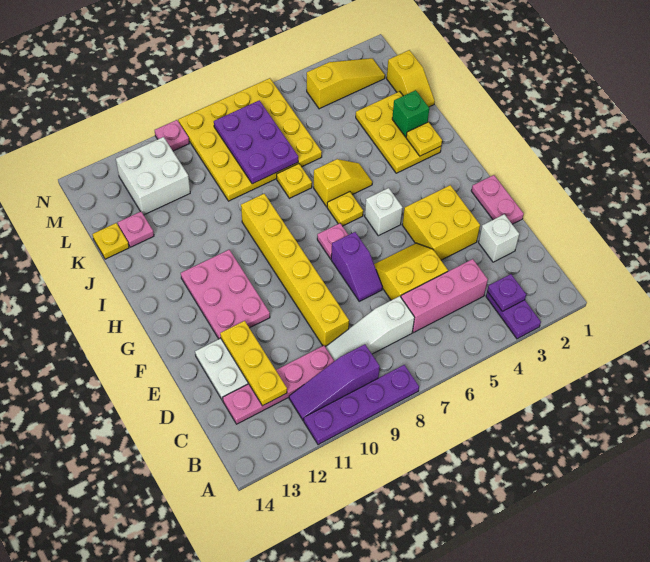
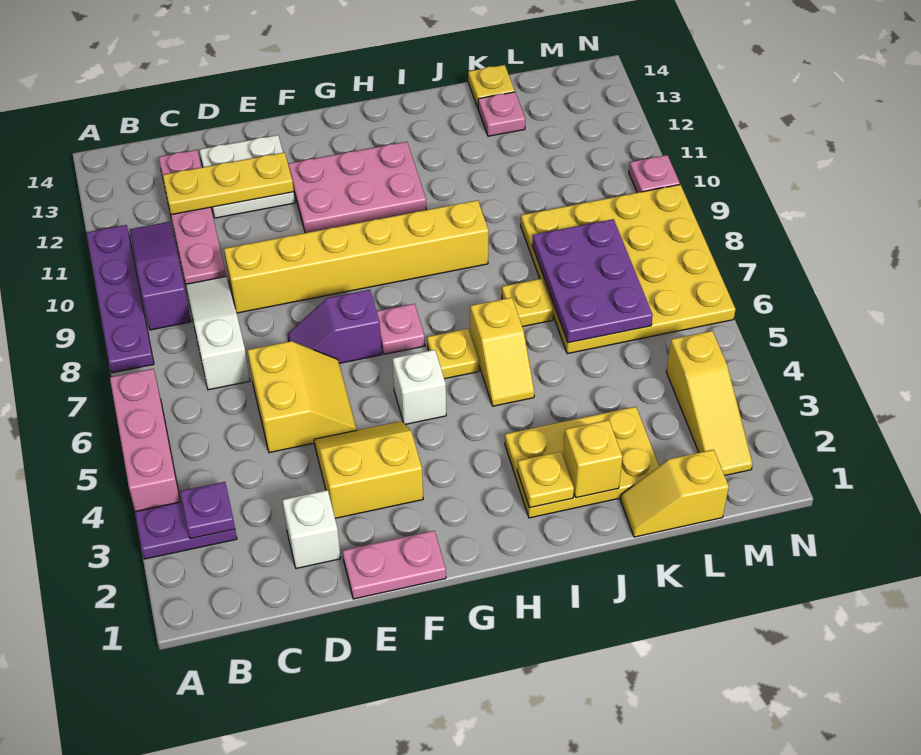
pink brick C4:C6 level 1 -> pink brick A4:A6 level 1
yellow brick E3:F4 level 1 -> yellow slope E3:F4 level 1 top 3
green brick J2 level 2 -> yellow brick J2 level 2
purple plate K7:M8 level 2 -> purple plate K6:L8 level 2
white brick L11:M12 level 1 -> none

